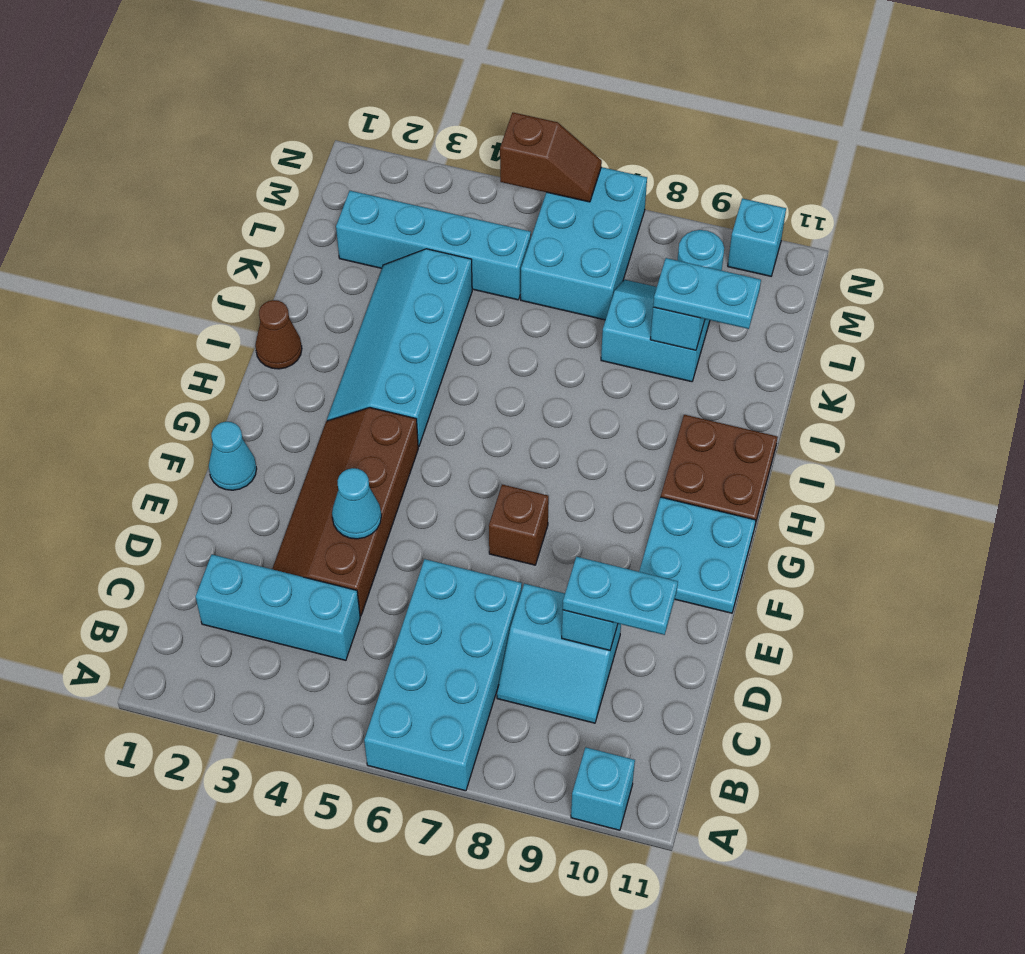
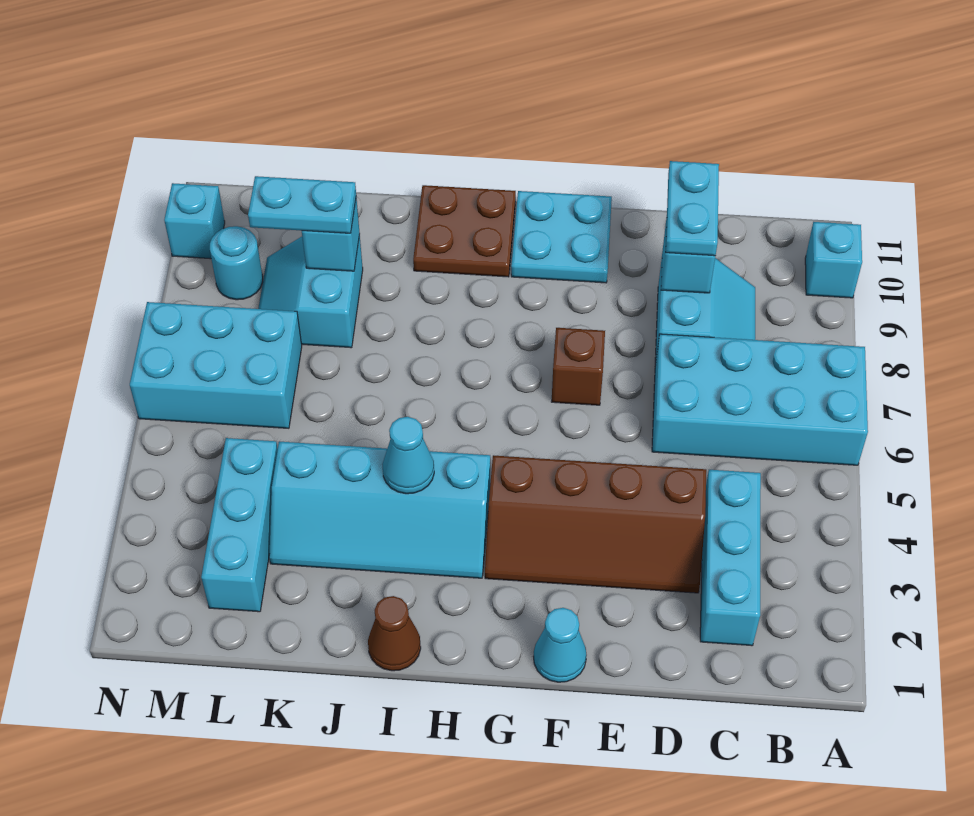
cyan cone E4 level 2 -> cyan cone I4 level 2
cyan plate K9:K10 level 3 -> cyan plate K9:L9 level 3
cyan brick L2:L5 level 1 -> cyan brick L2:L4 level 1
brown slope N5:N6 level 2 top 5 -> none

